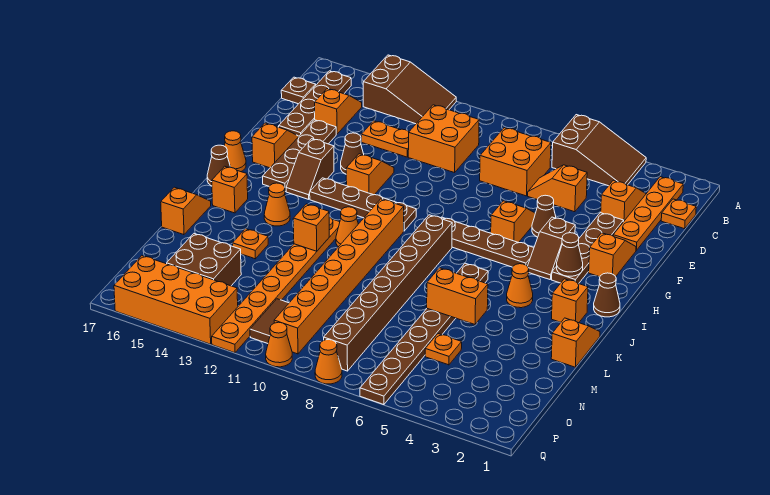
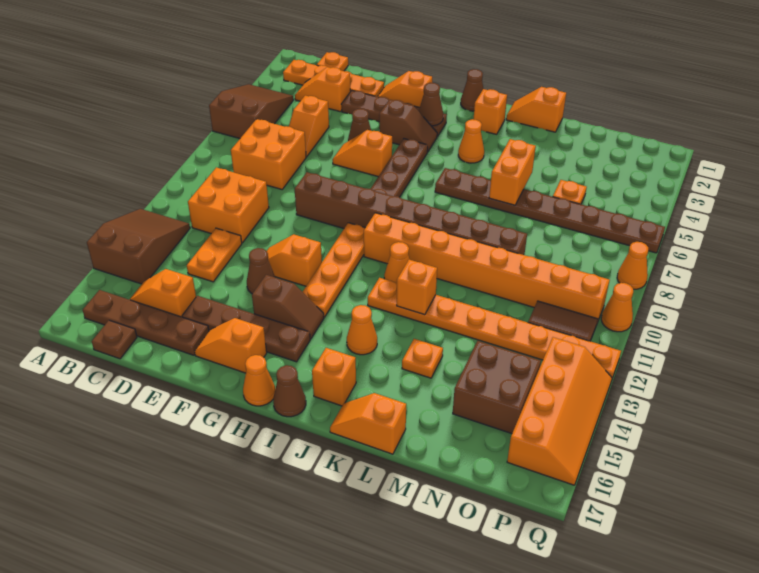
brown plate H10:H13 level 1 -> orange plate H10:H13 level 1
brown brick I8:P8 level 1 -> brown brick F9:M9 level 1
orange brick P13:Q16 level 1 -> orange slope P13:Q16 level 1 top P

